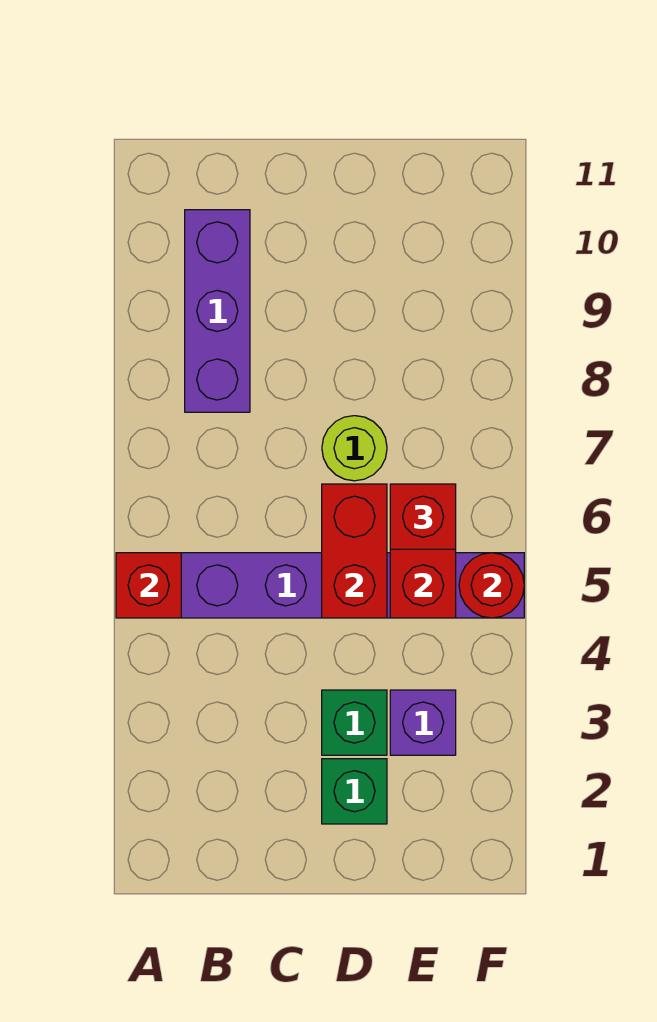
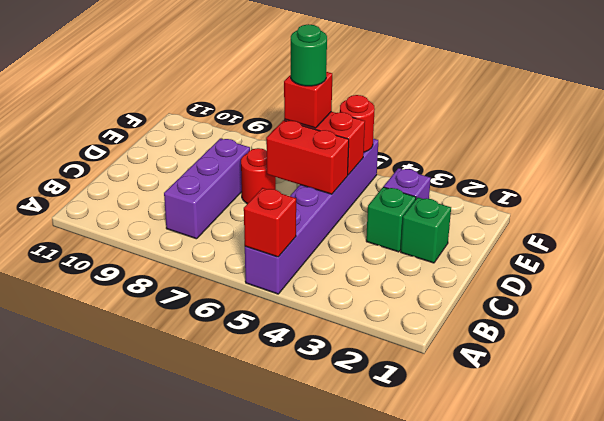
purple brick B8:B10 level 1 -> purple brick B8:D8 level 1
lime round brick D7 level 1 -> red round brick D7 level 1
none -> green round brick E6 level 4

